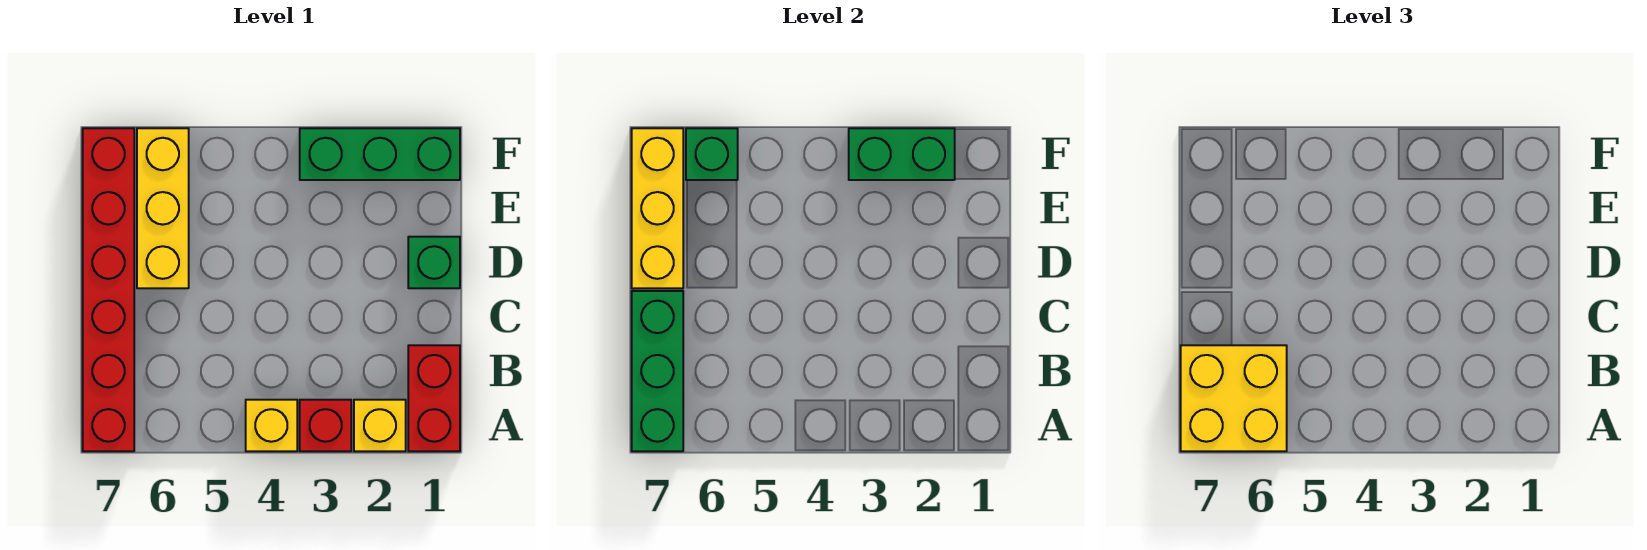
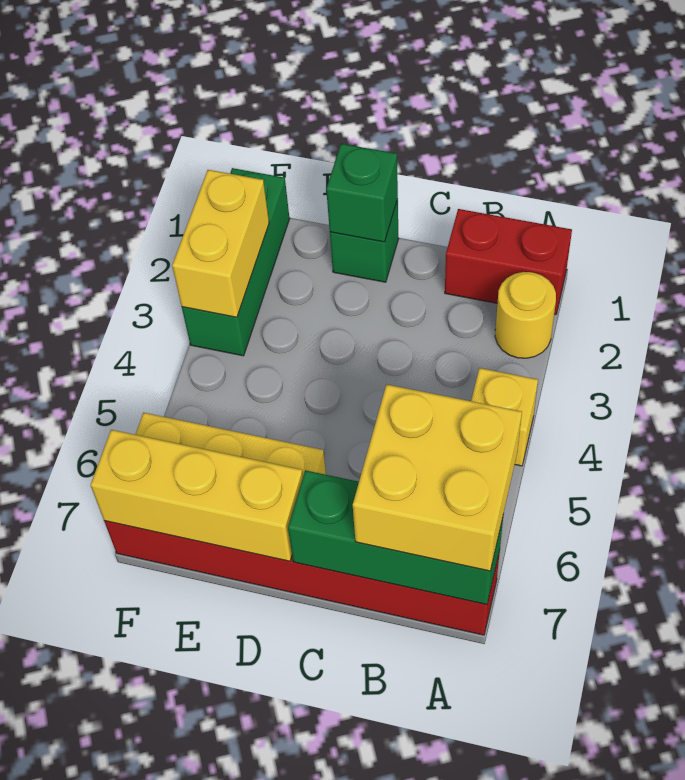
yellow brick A2 level 1 -> yellow round brick A2 level 1
red brick A3 level 1 -> none
green brick F2:F3 level 2 -> yellow brick F2:F3 level 2
green brick F6 level 2 -> green brick D1 level 2

